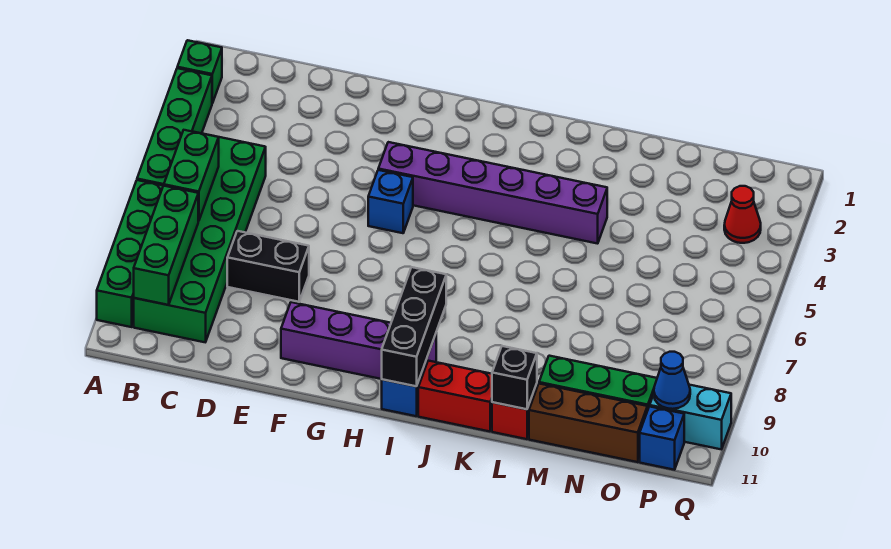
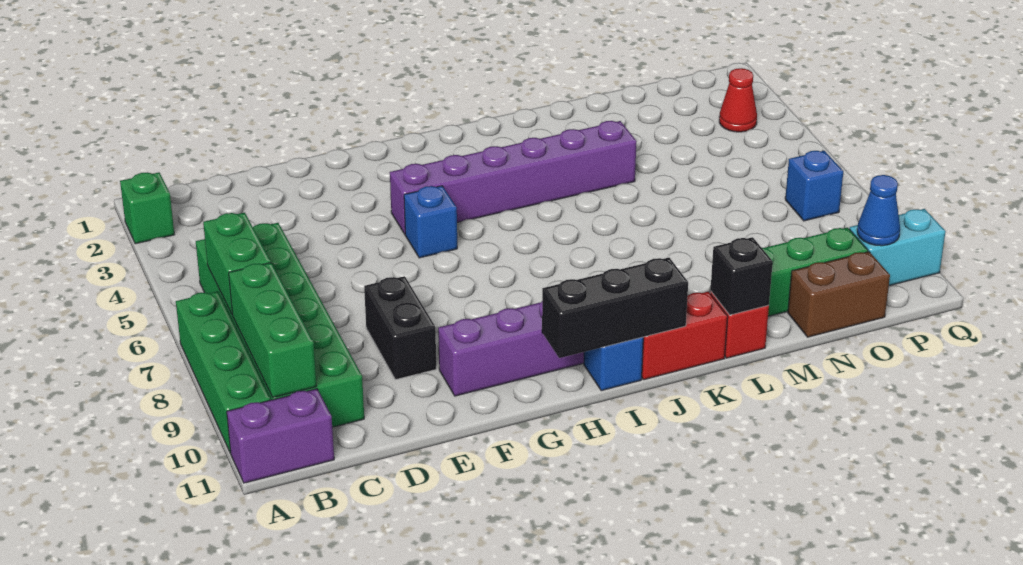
green brick A3:A6 level 1 -> none
none -> purple brick A11:B11 level 1
black brick D8:E8 level 1 -> black brick E8:E9 level 1
black brick I9:I11 level 2 -> black brick H11:J11 level 2
brown brick M11:O11 level 1 -> brown brick N11:O11 level 1
blue brick P11 level 1 -> blue brick P7 level 1

